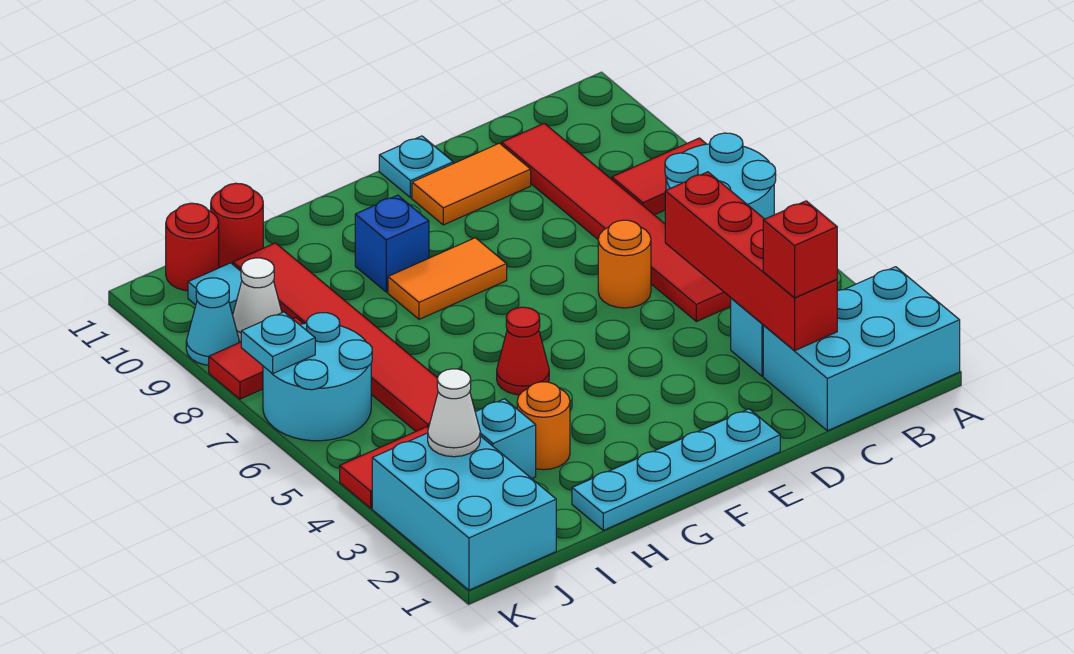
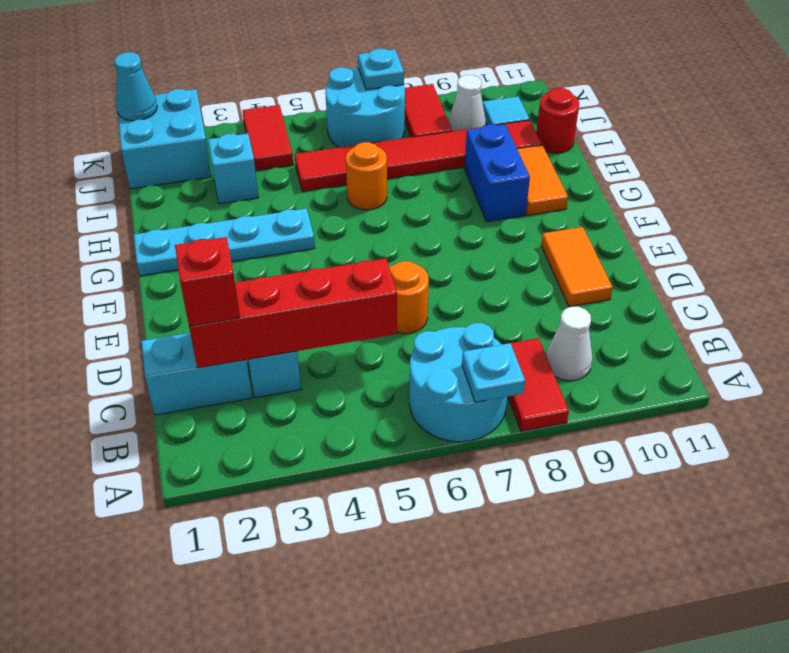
cyan brick A1:C2 level 1 -> cyan brick C1:C2 level 1
red tile C5:C10 level 1 -> none
cyan plate E1:H1 level 1 -> cyan plate G1:G4 level 1
cyan plate E11 level 1 -> cyan plate A7 level 2
orange tile F8:G8 level 1 -> orange tile G10:H10 level 1
red cone G5 level 1 -> none
blue brick G9 level 1 -> blue brick G9:H9 level 1
orange round brick H3 level 1 -> orange round brick H6 level 1
cyan brick J1:K3 level 1 -> cyan brick J1:K2 level 1
white cone J3 level 2 -> white cone B9 level 1
red round brick J11 level 1 -> none
cyan cone K9 level 1 -> cyan cone K1 level 2

